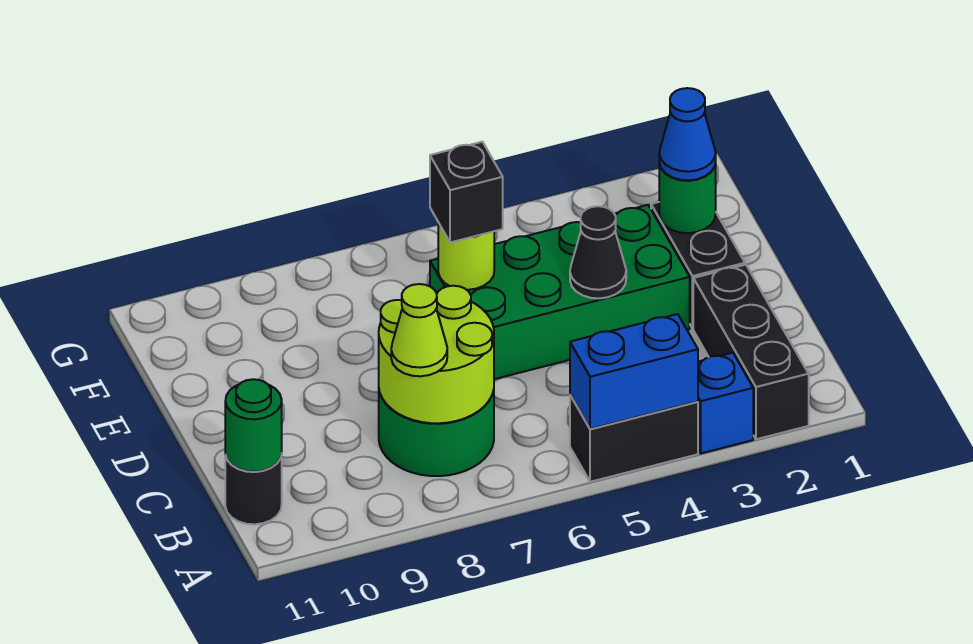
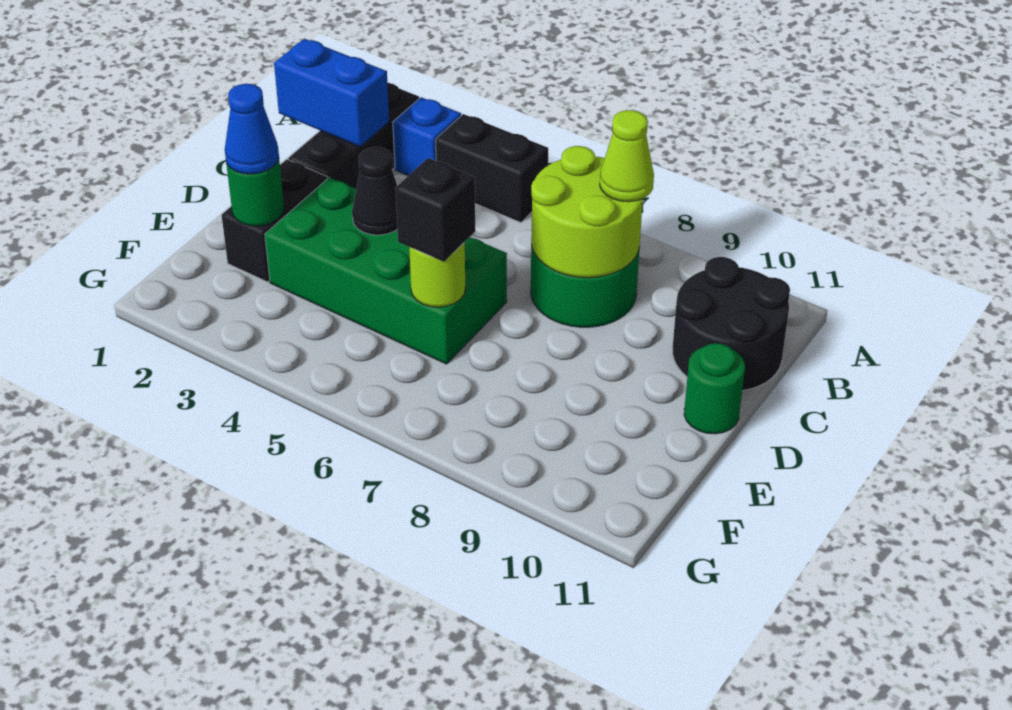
blue brick A4:A5 level 2 -> blue brick B1:B2 level 2
black round brick B11 level 1 -> black round brick B10:C11 level 1
green round brick B11 level 2 -> green round brick D11 level 1

